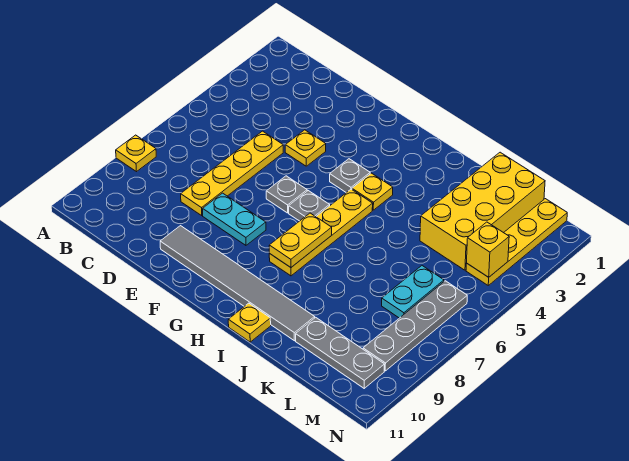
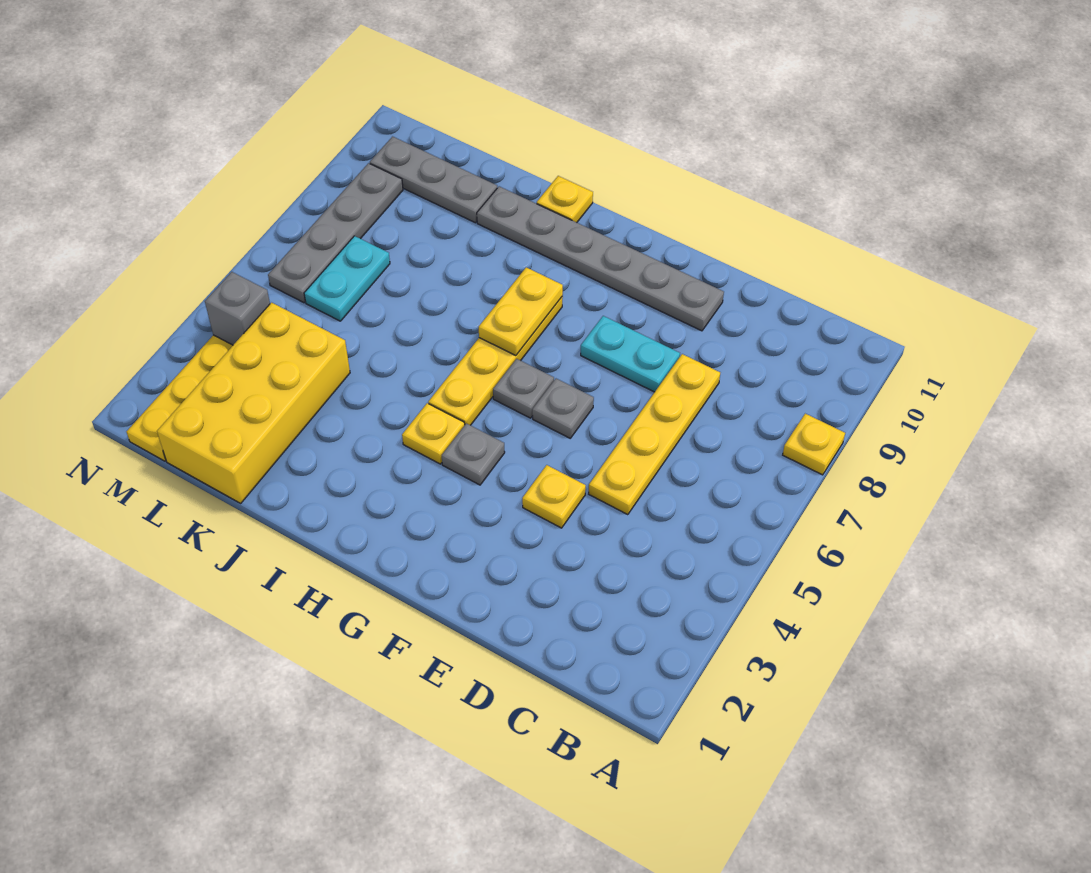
grey tile E10:J10 level 1 -> grey plate E10:J10 level 1
yellow brick M4 level 2 -> grey brick M4 level 2

